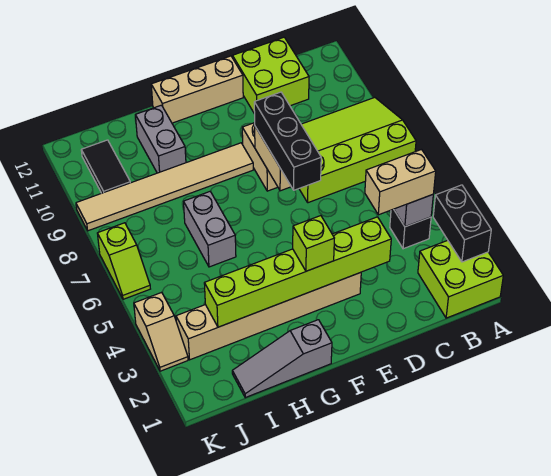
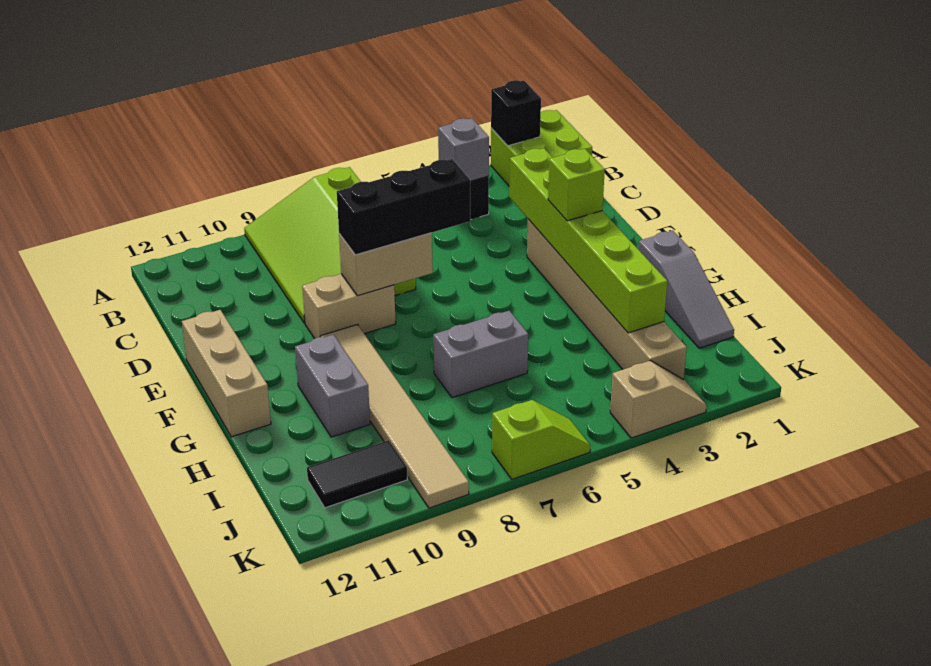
black brick A2:A3 level 2 -> black brick A2 level 2
tan brick B4:C4 level 3 -> none
lime brick C11:D12 level 1 -> none
grey brick H10:H11 level 1 -> grey brick G10:H10 level 1

